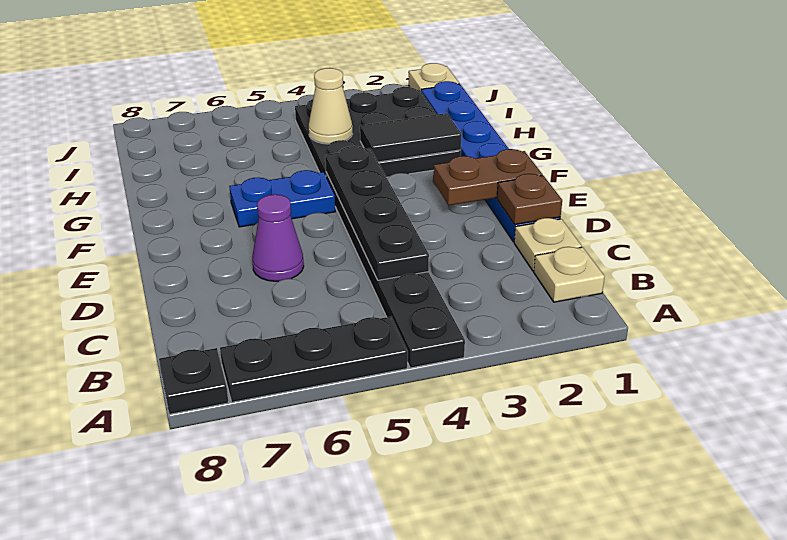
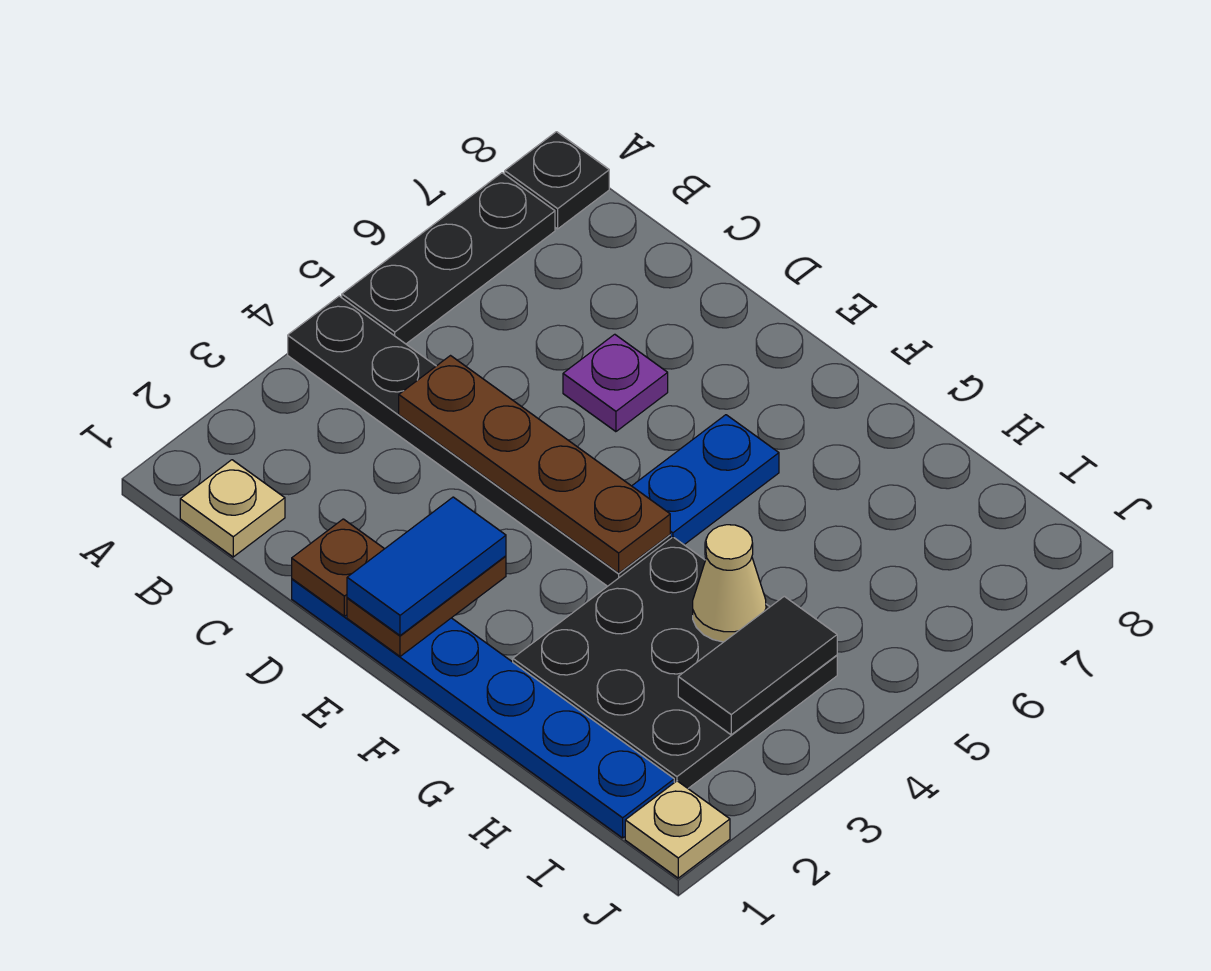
tan plate C1 level 1 -> none
black plate C4:F4 level 2 -> brown plate C4:F4 level 2
purple cone D6 level 1 -> purple plate D6 level 1
none -> blue tile E1:E2 level 3
black tile G2:G3 level 2 -> black tile I3:I4 level 2

